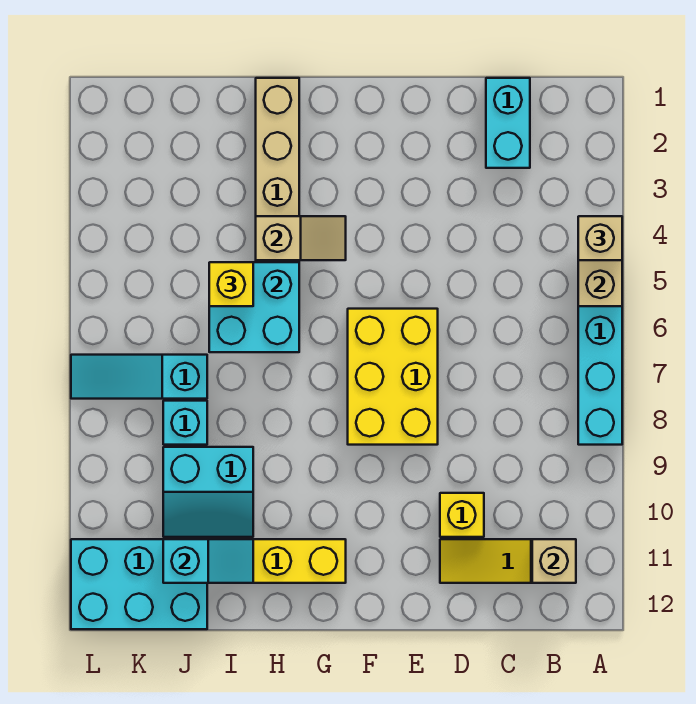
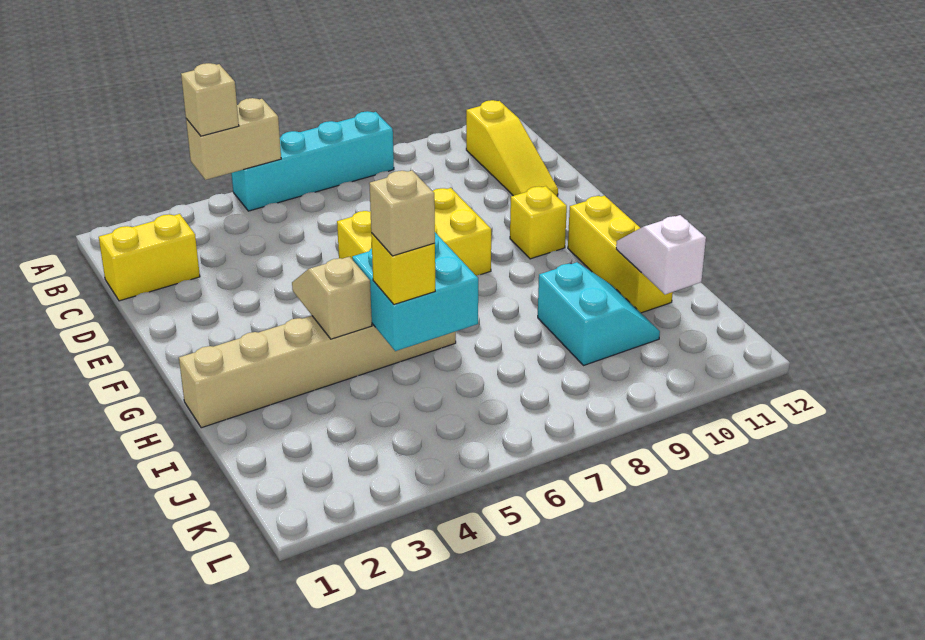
tan brick B11 level 2 -> tan brick I5 level 4
cyan brick C1:C2 level 1 -> yellow brick C1:C2 level 1
yellow brick D10 level 1 -> yellow brick F10 level 1
cyan slope I11:J11 level 2 top J -> white slope I11:J11 level 2 top J
cyan slope J7:L7 level 1 top J -> none
cyan brick J8 level 1 -> none
cyan brick J11:L12 level 1 -> none

